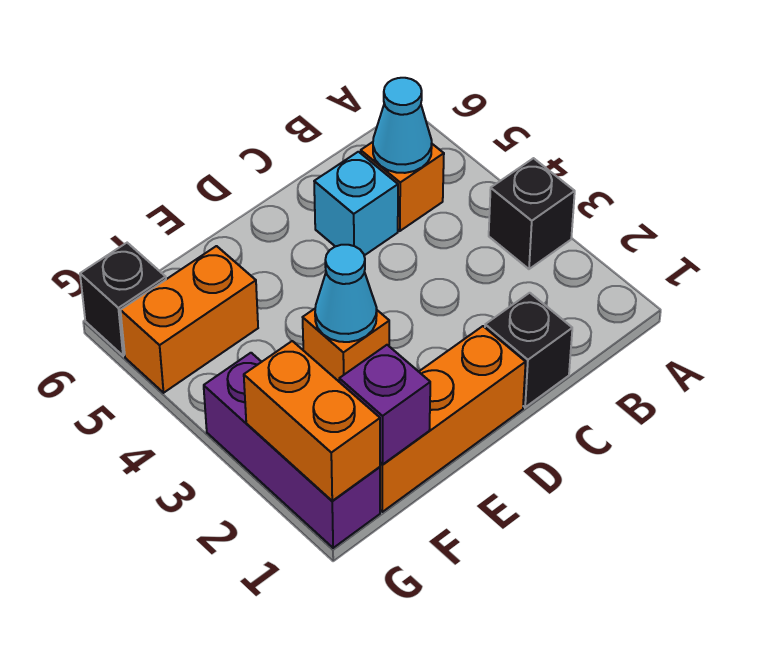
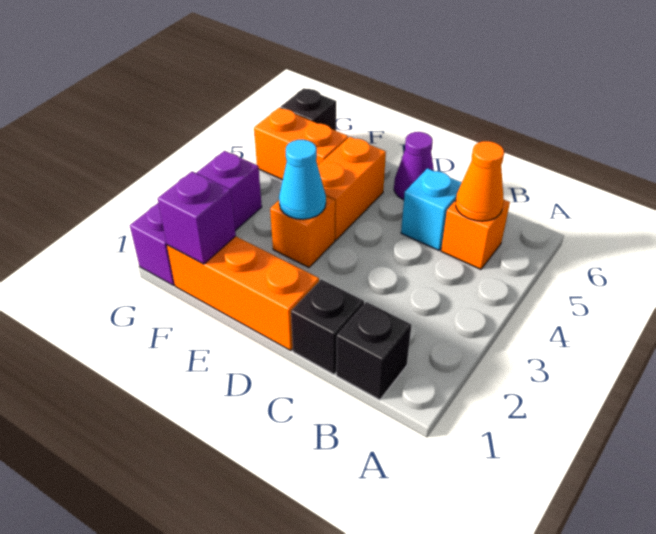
black brick A3 level 1 -> black brick B1 level 1
cyan cone B5 level 2 -> orange cone B5 level 2
none -> purple cone D6 level 1
orange brick G1:G2 level 2 -> orange brick E4:E5 level 1

